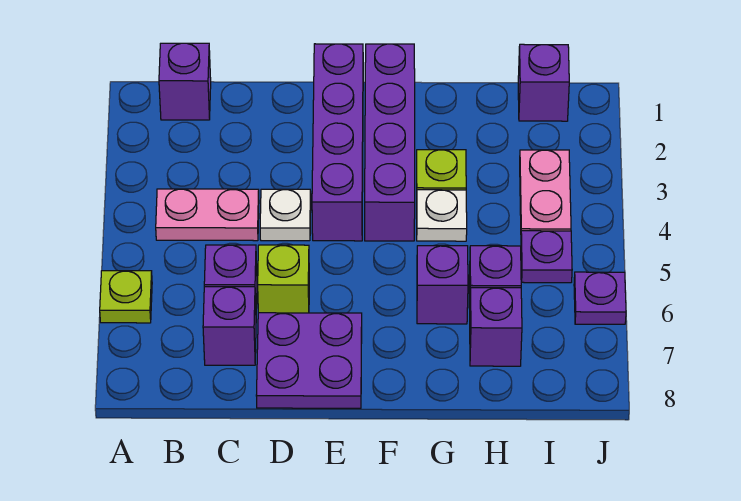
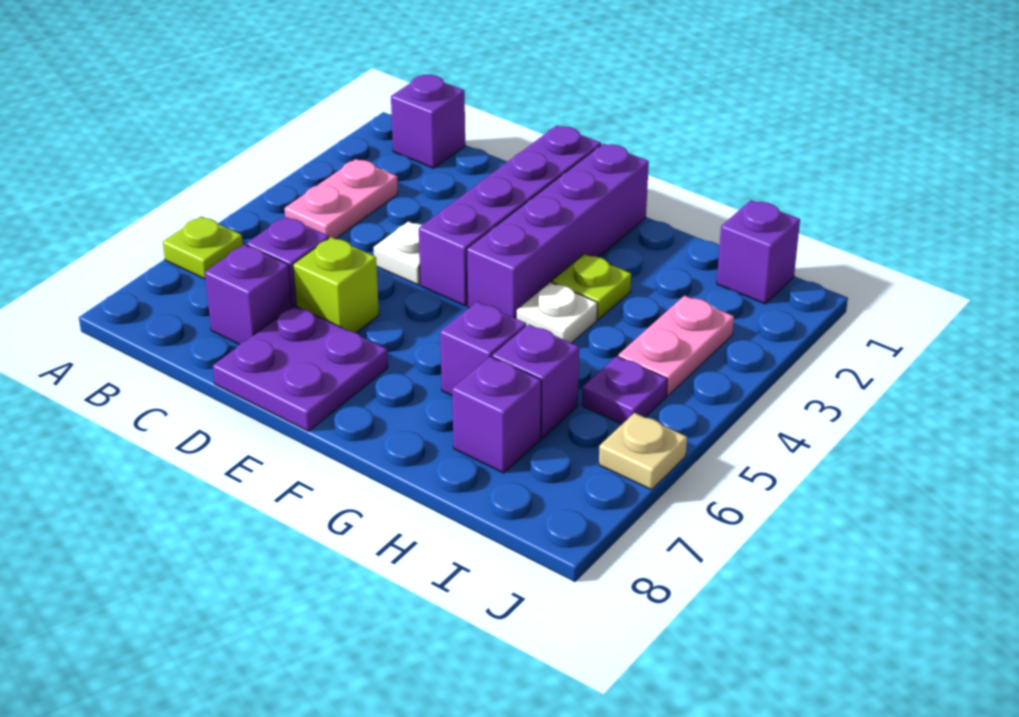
pink plate B4:C4 level 1 -> pink plate B3:B4 level 1
purple plate J6 level 1 -> tan plate J6 level 1

